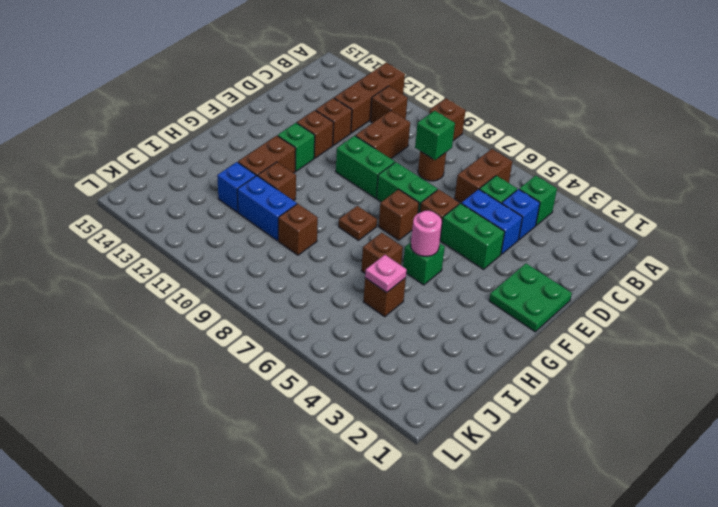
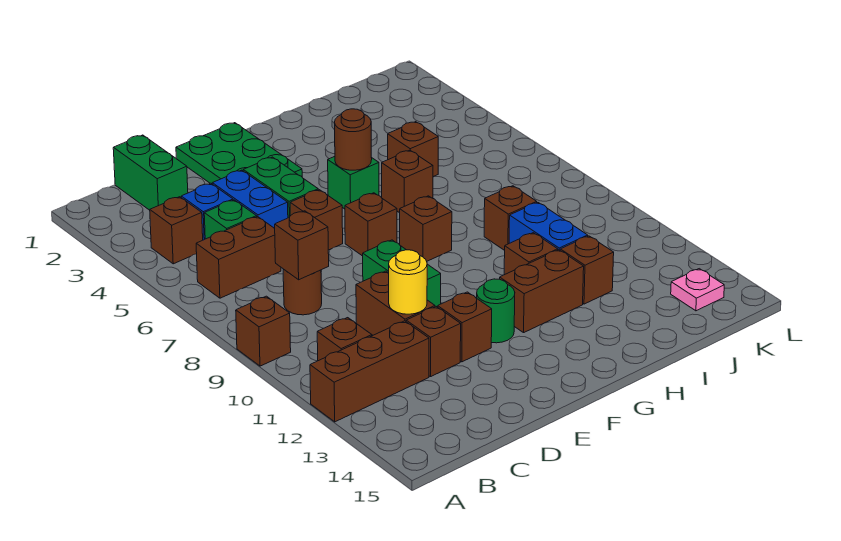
green brick B4 level 1 -> brown brick B4 level 1
green brick C8 level 2 -> brown brick C8 level 2
brown brick C10:D10 level 1 -> brown brick D10:D11 level 1
none -> yellow round brick D11 level 2
green plate E1:F2 level 1 -> green plate E1:F3 level 1
green brick E7:E8 level 1 -> green brick C1:C2 level 1
green brick F12 level 1 -> green round brick F12 level 1
pink round brick G5 level 2 -> brown round brick G5 level 2
brown plate G8 level 1 -> brown brick G8 level 1
pink plate I5 level 2 -> pink plate K14 level 1
blue brick I12 level 1 -> brown brick I12 level 1

